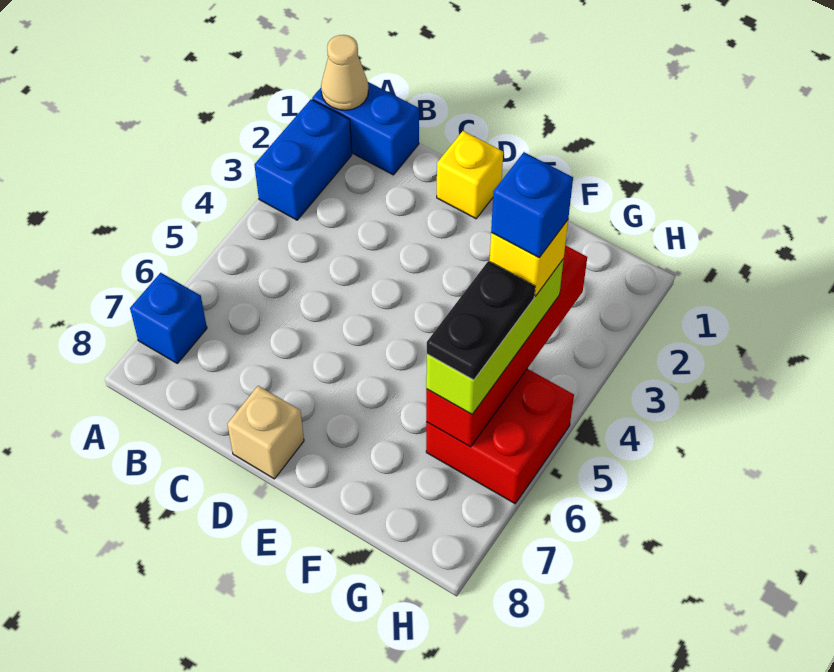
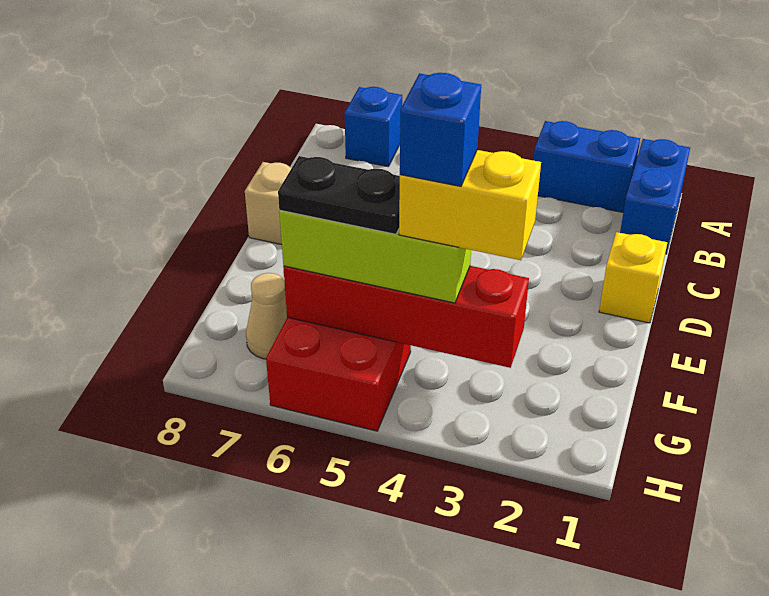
tan cone A1 level 2 -> tan cone G7 level 1
yellow brick G4 level 4 -> yellow brick G3:G4 level 4

